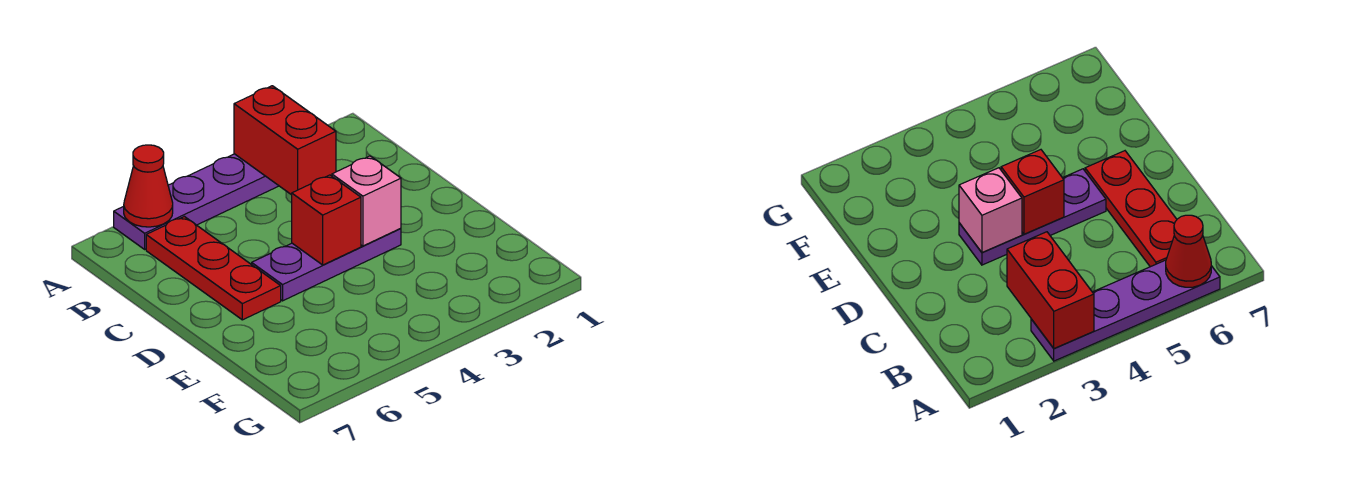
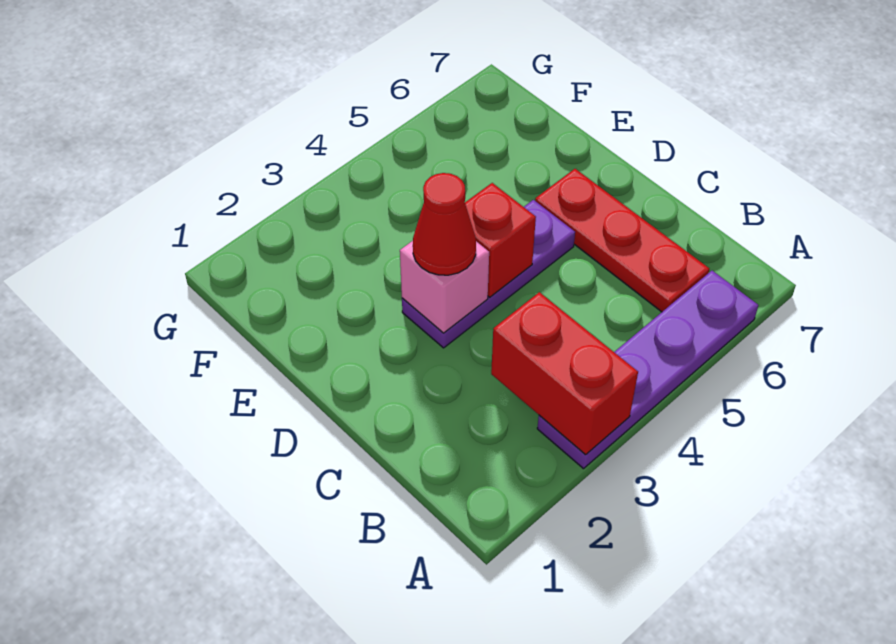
red cone A6 level 2 -> red cone D3 level 3

